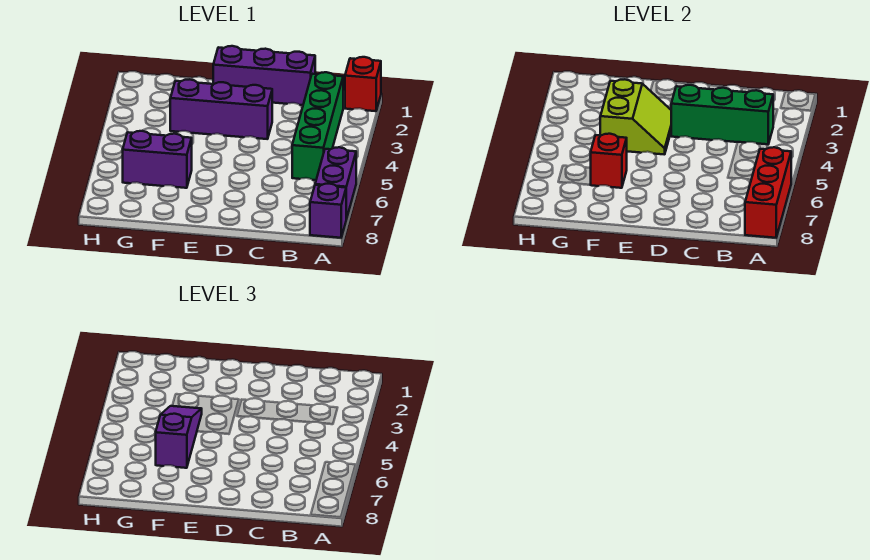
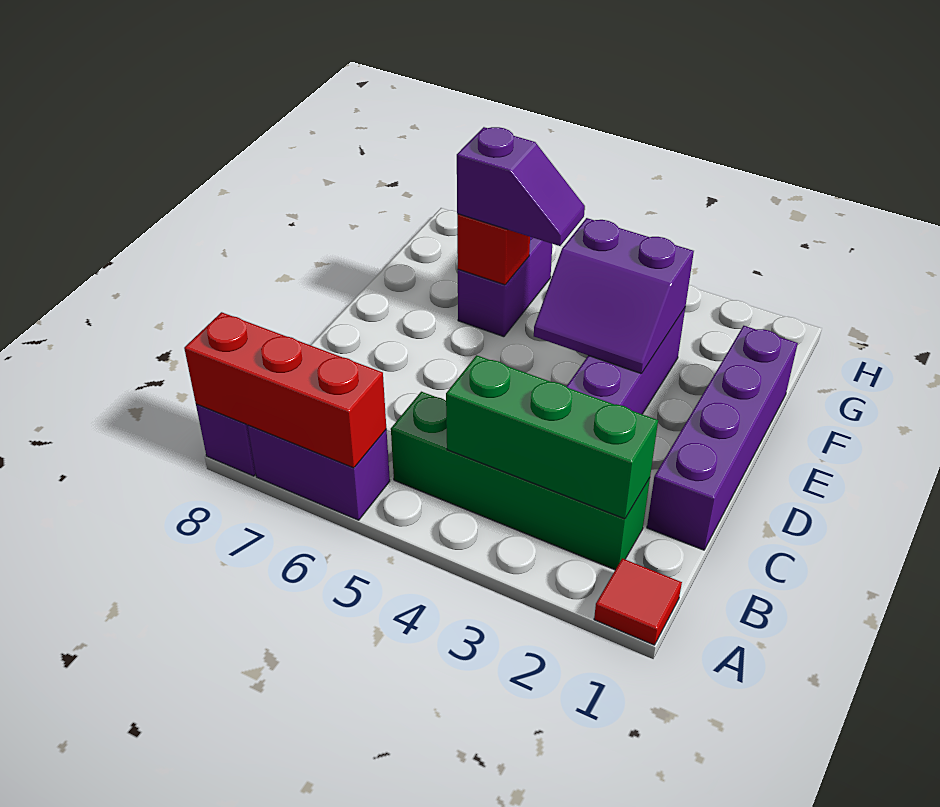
red brick A1 level 1 -> red tile A1 level 1
green brick B3:D3 level 2 -> green brick B2:B4 level 2
purple brick C1:E1 level 1 -> purple brick C1:F1 level 1
lime slope E3:F4 level 2 top F -> purple slope E3:F4 level 2 top F
purple slope F4:F6 level 3 top 6 -> purple slope F5:F6 level 3 top 6

